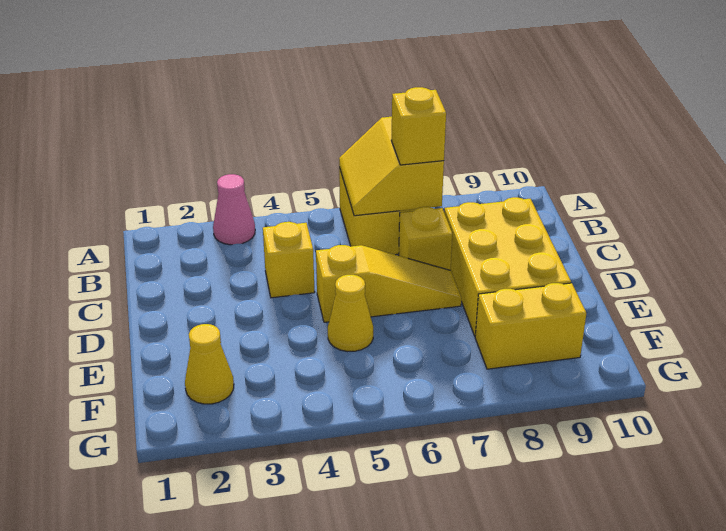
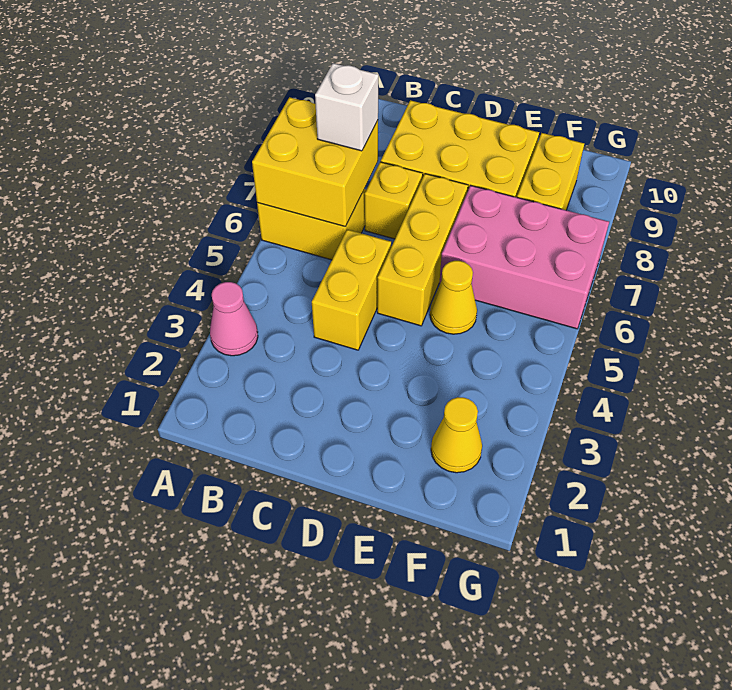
yellow slope A6:B7 level 2 top 7 -> yellow brick A6:B7 level 2
yellow brick B7 level 3 -> white brick B7 level 3
yellow brick C4 level 1 -> yellow brick C4:C5 level 1
yellow slope D5:D7 level 1 top 5 -> yellow brick D5:D7 level 1
none -> pink brick E6:G7 level 1

